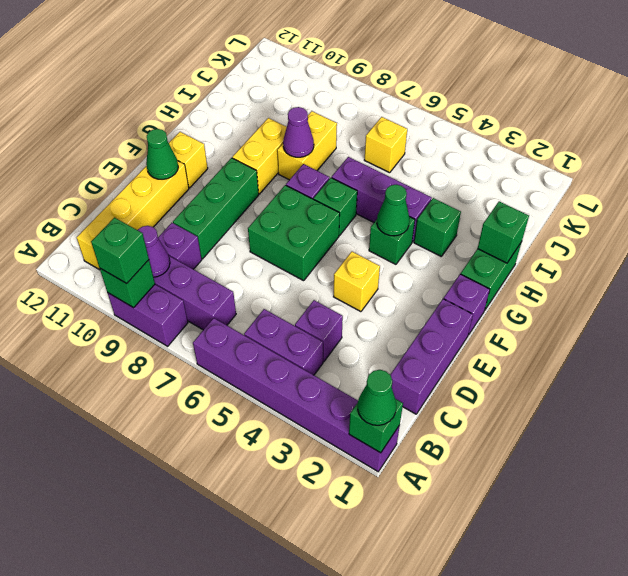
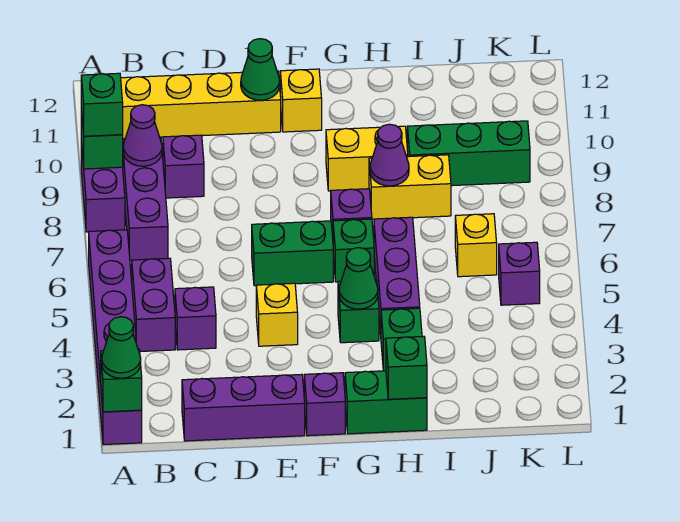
green brick D9:F9 level 1 -> green brick I9:K9 level 1
green brick E6:F7 level 1 -> green brick E6:F6 level 1
none -> purple brick K5 level 1

